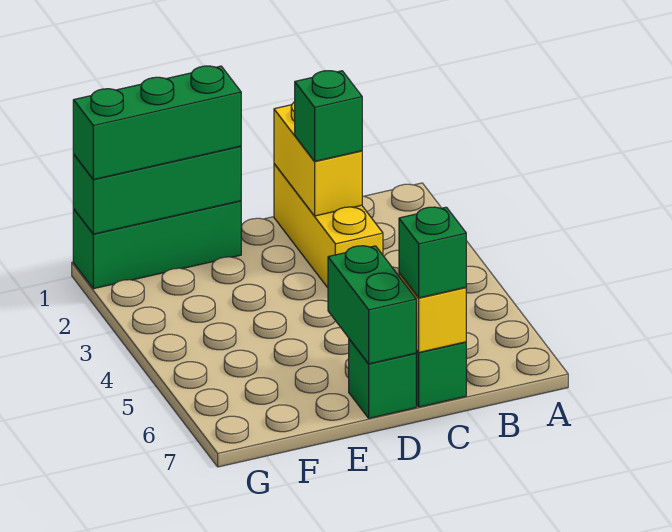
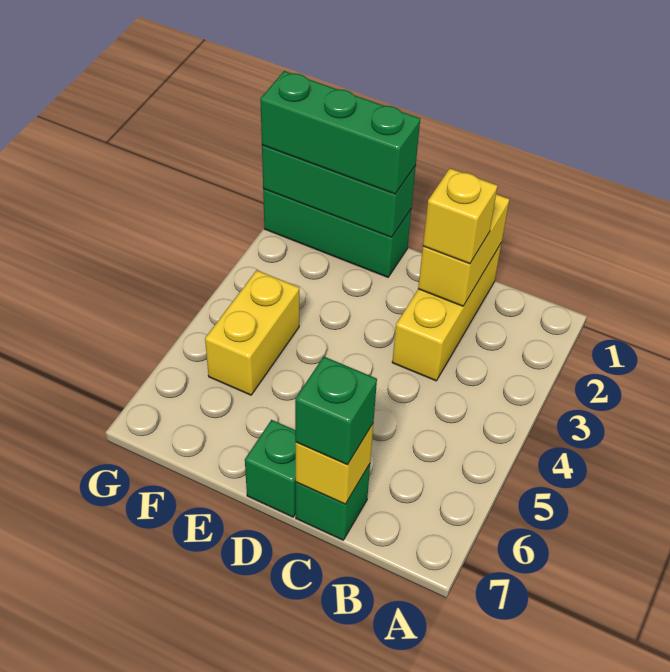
green brick C2 level 3 -> yellow brick C2 level 3
green brick D6:D7 level 2 -> none
none -> yellow brick F4:F5 level 1

